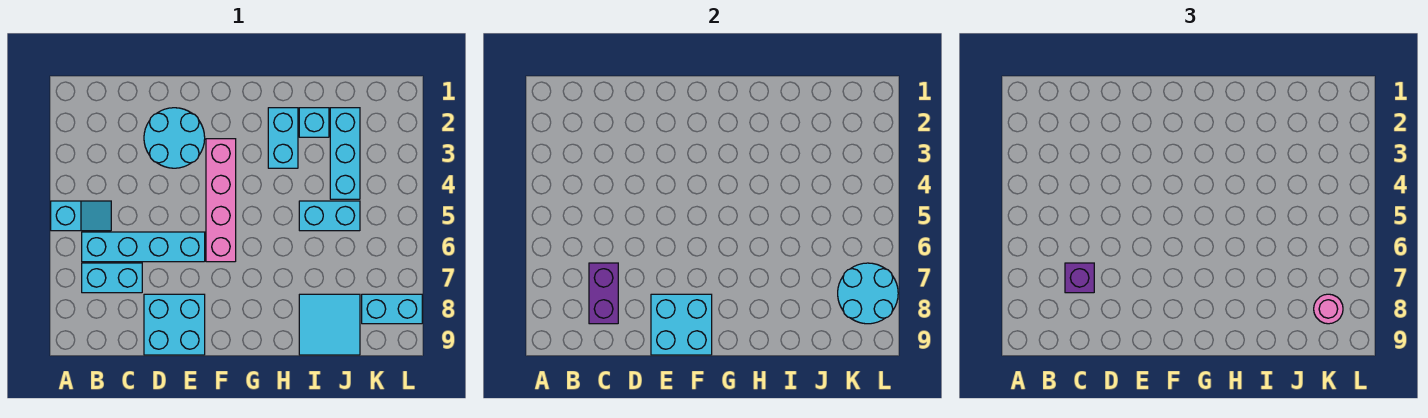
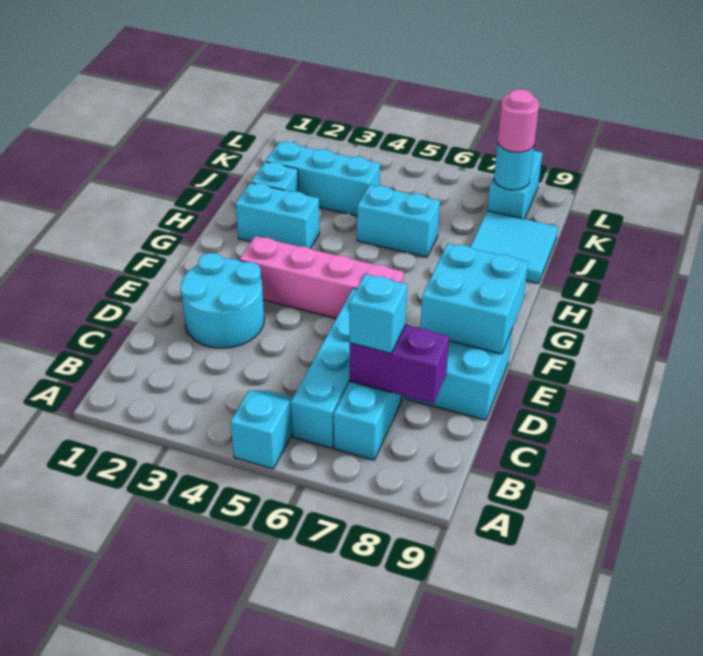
purple brick C7 level 3 -> cyan brick C7 level 3
cyan brick I5:J5 level 1 -> cyan brick I5:I6 level 1
cyan round brick K7:L8 level 2 -> cyan round brick K8 level 2

